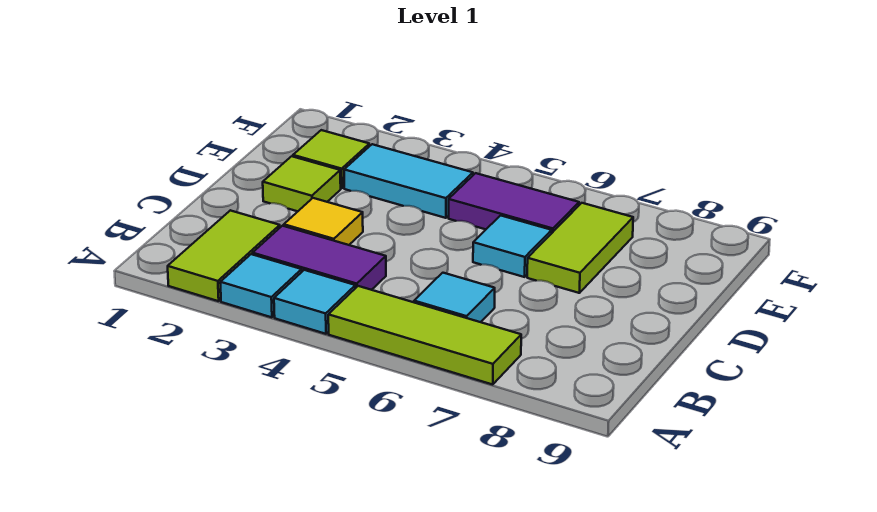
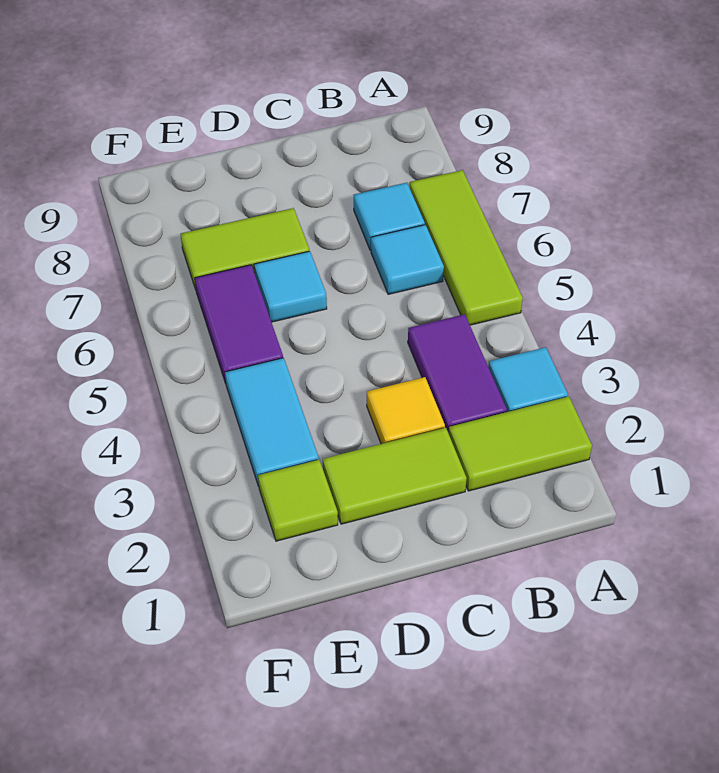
cyan tile A4 level 1 -> cyan tile B7 level 1
lime tile D2 level 1 -> lime tile C2:D2 level 1

